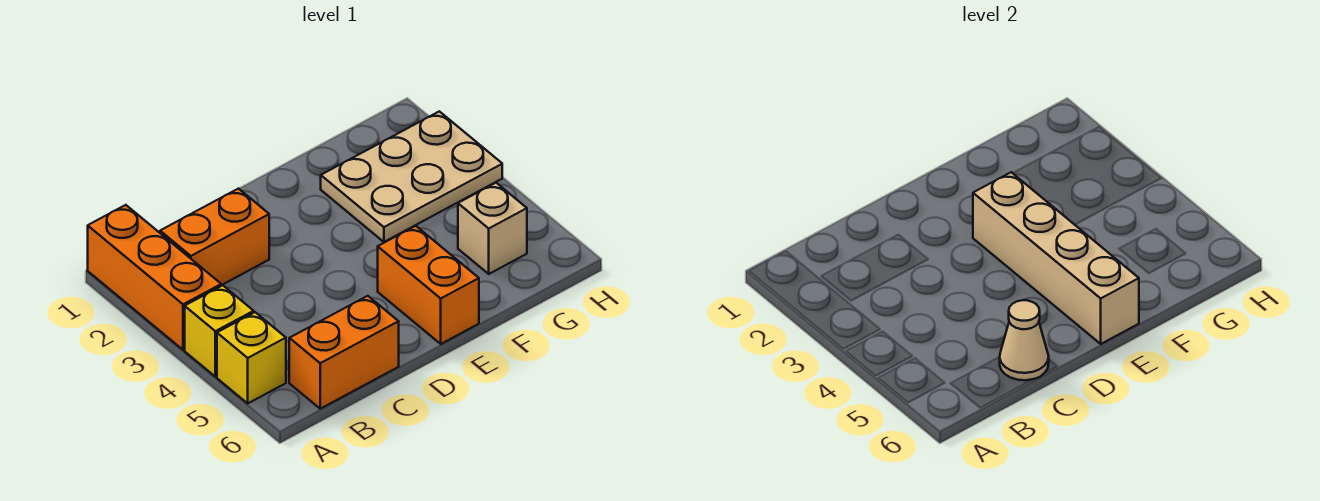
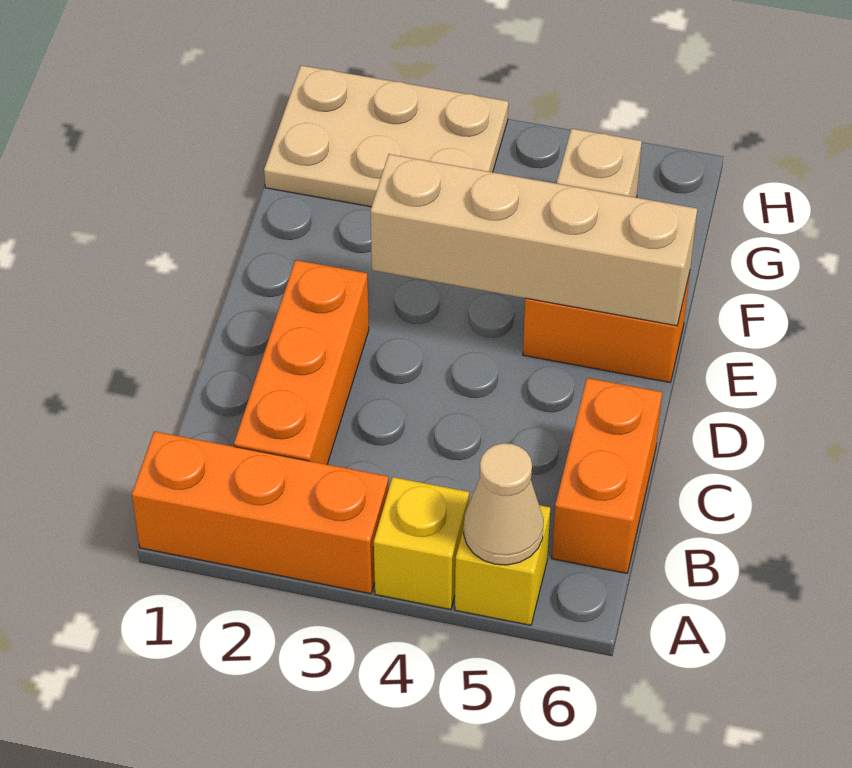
orange brick B2:C2 level 1 -> orange brick B2:D2 level 1
tan cone C6 level 2 -> tan cone A5 level 2
tan plate F2:H3 level 1 -> tan plate G1:H3 level 1

